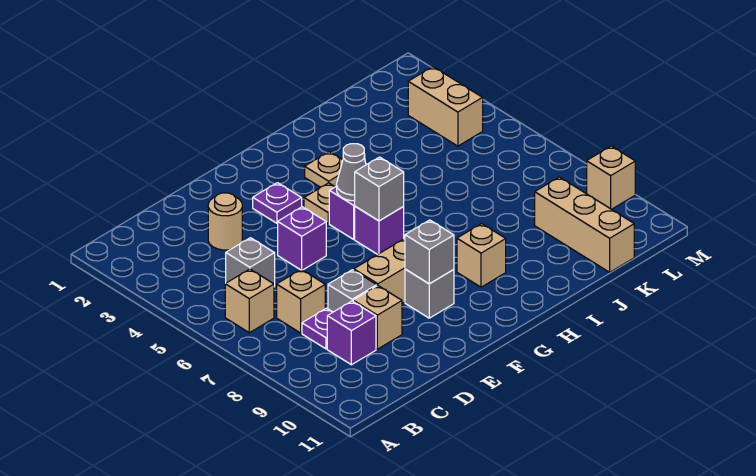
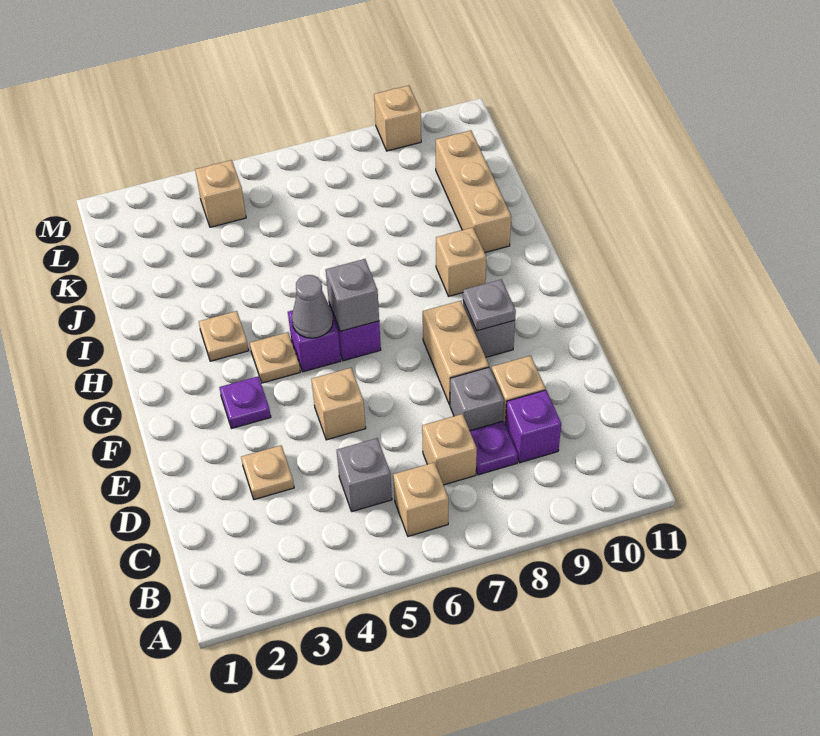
tan round brick D3 level 1 -> tan plate D3 level 1
purple brick E5 level 1 -> tan brick E5 level 1
grey brick F9 level 2 -> grey plate F9 level 2
tan brick K9:K11 level 1 -> tan brick I10:K10 level 1
tan brick L3:L4 level 1 -> tan brick L4 level 1

